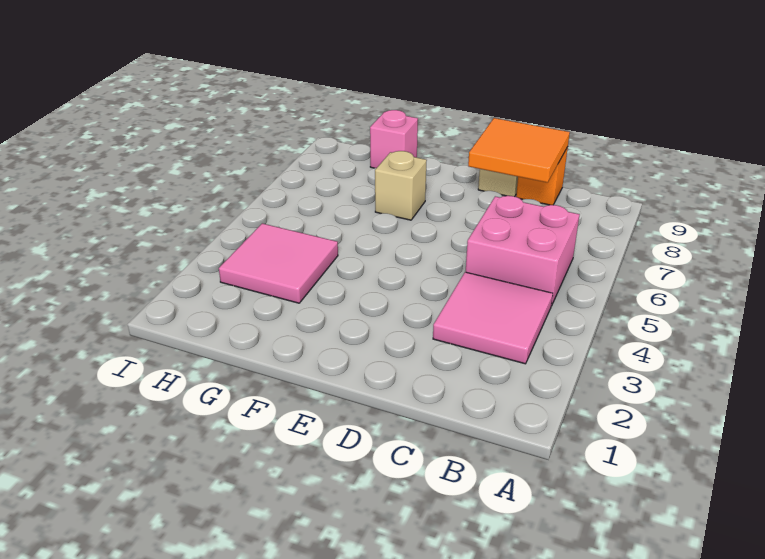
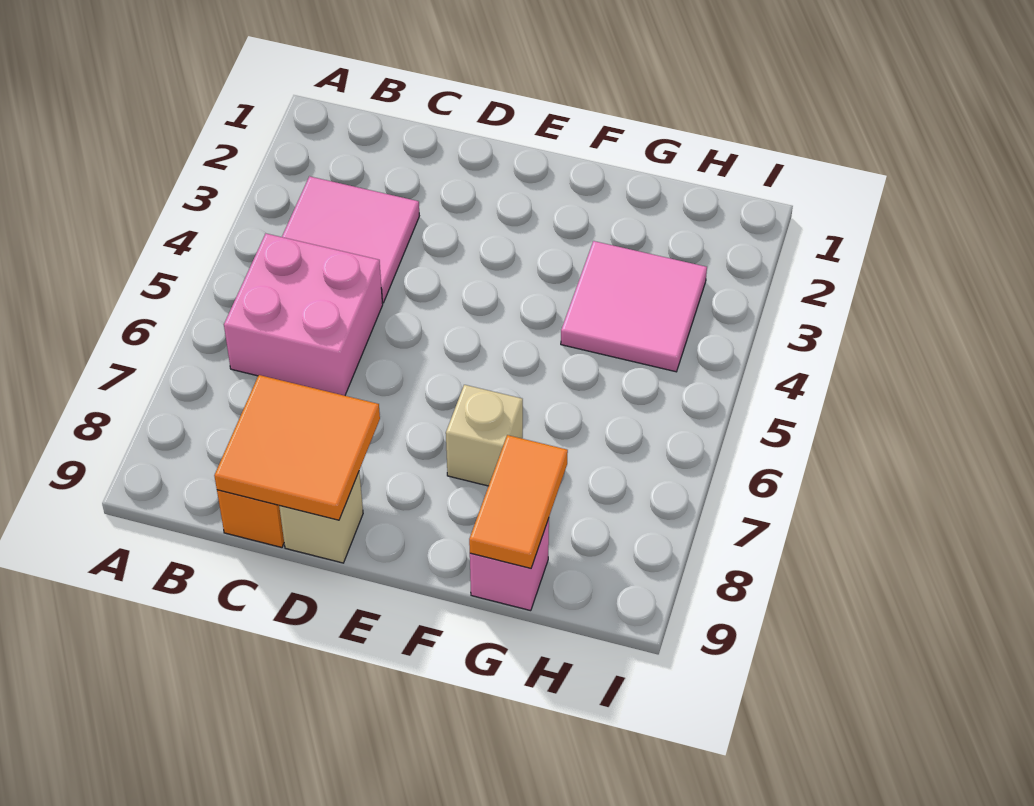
none -> orange tile G8:G9 level 2

